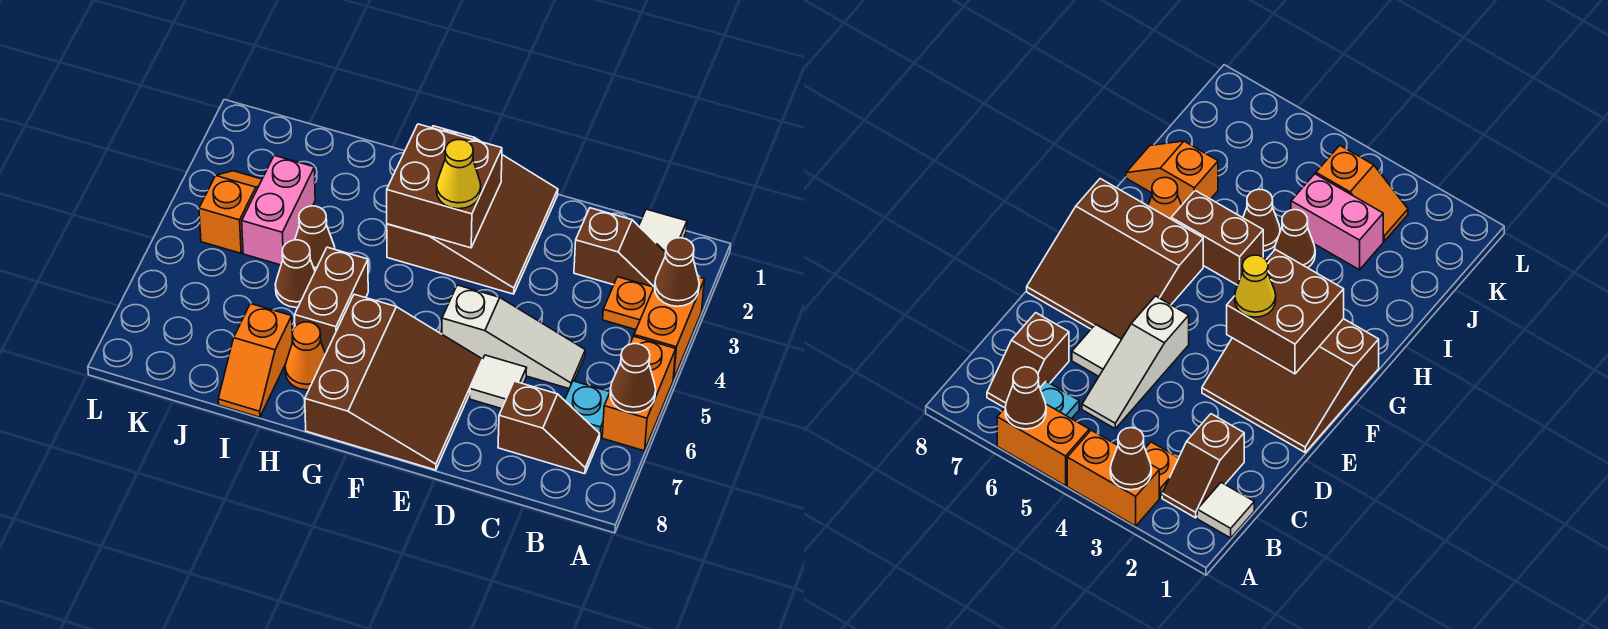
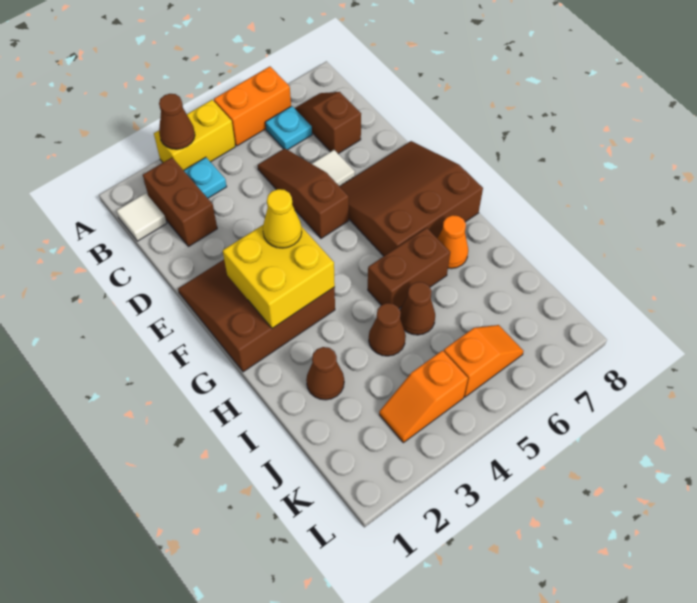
orange brick A3:A4 level 1 -> yellow brick A3:A4 level 1
brown cone A6 level 2 -> brown cone I2 level 1
brown slope B2:C2 level 1 top C -> brown brick B2:C2 level 1
orange plate B3 level 1 -> cyan plate B3 level 1
white slope C5:E5 level 1 top E -> brown slope C5:E5 level 1 top E
brown brick F2:G3 level 2 -> yellow brick F2:G3 level 2
orange slope I7:I8 level 1 top 7 -> orange slope K5:K6 level 1 top 5
pink brick J3:J4 level 1 -> none

